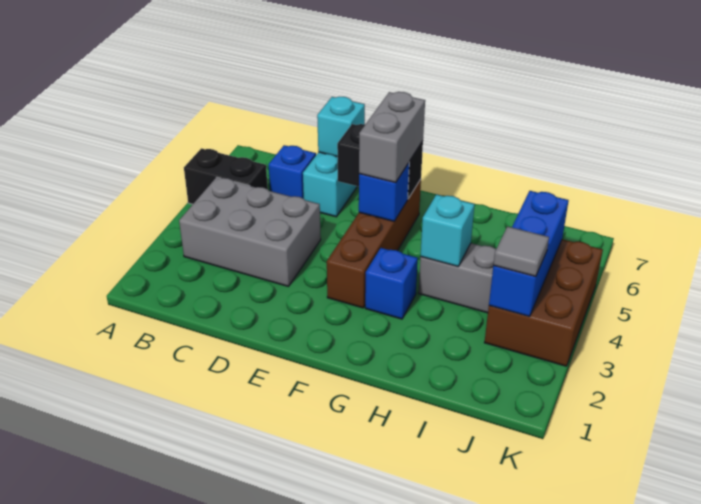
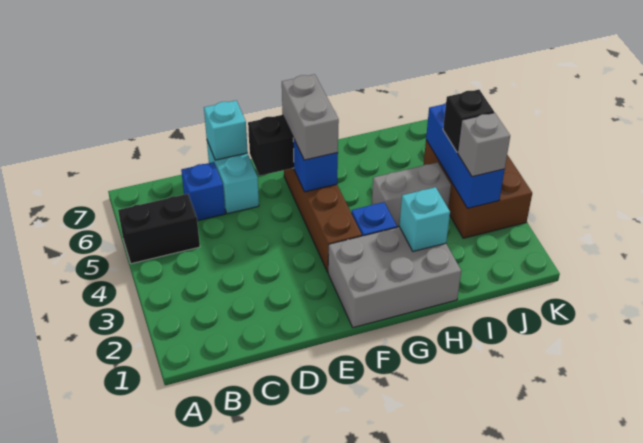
grey brick B3:D4 level 1 -> grey brick F1:H2 level 1
cyan brick H4 level 2 -> cyan brick H2 level 2
grey tile J3 level 3 -> grey brick J3 level 3
none -> black brick J4 level 3

